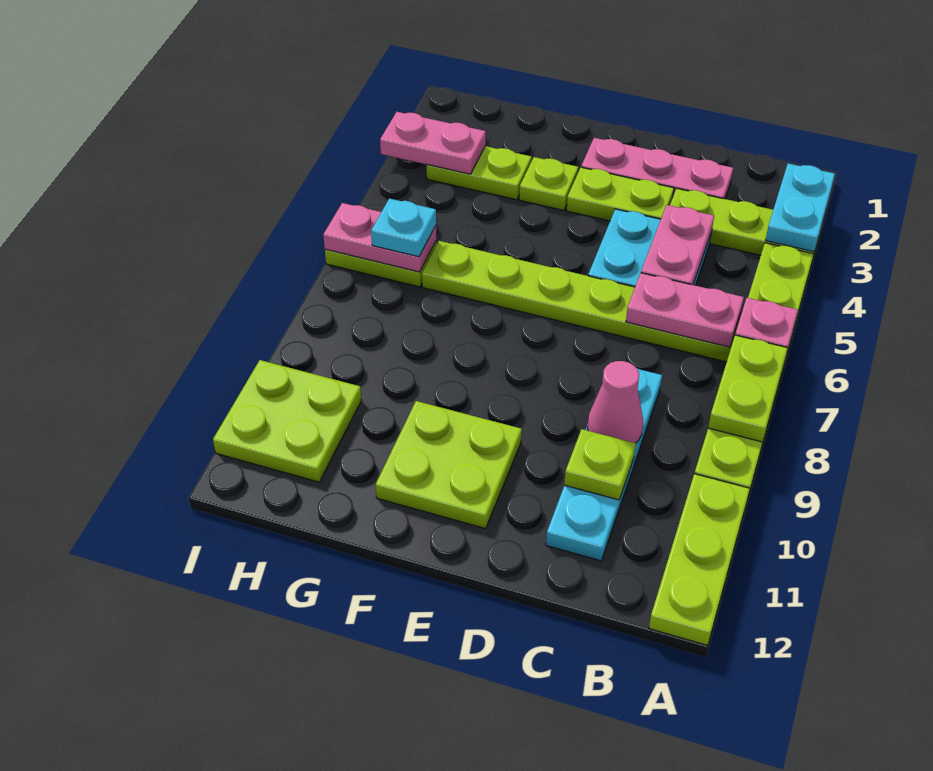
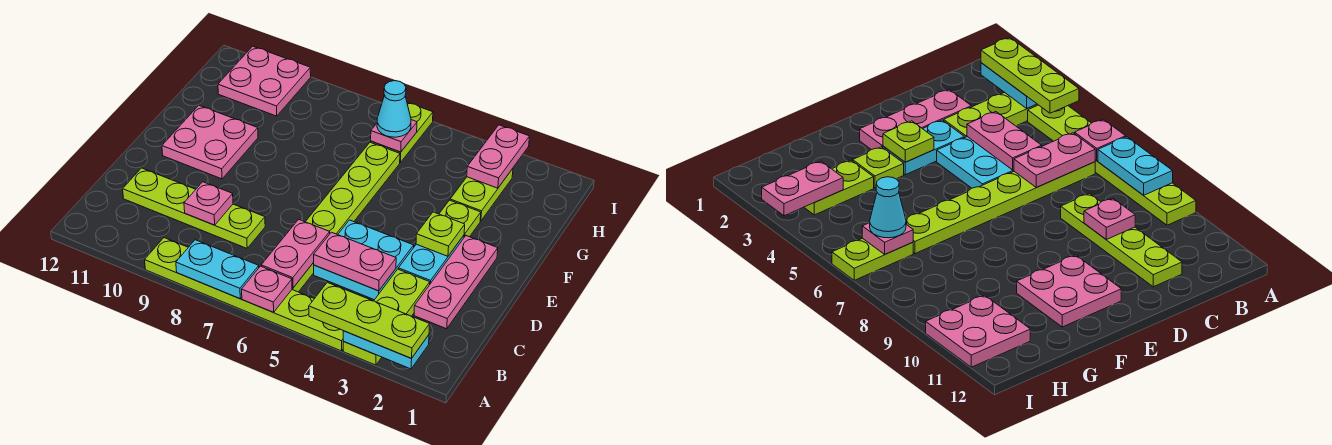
lime plate A7:A8 level 2 -> cyan plate A7:A8 level 2
lime plate A10:A12 level 1 -> lime plate A2:A4 level 3
cyan plate C8:C11 level 1 -> lime plate C8:C11 level 1
pink cone C9 level 2 -> pink plate C9 level 2
lime plate C10 level 2 -> lime plate E3 level 2
lime plate D3:E3 level 1 -> cyan plate D3:E3 level 1
lime plate E10:F11 level 1 -> pink plate E10:F11 level 1
pink plate H6:I6 level 2 -> pink plate H6 level 2
cyan plate H6 level 3 -> cyan cone H6 level 3
lime plate H10:I11 level 1 -> pink plate H10:I11 level 1

